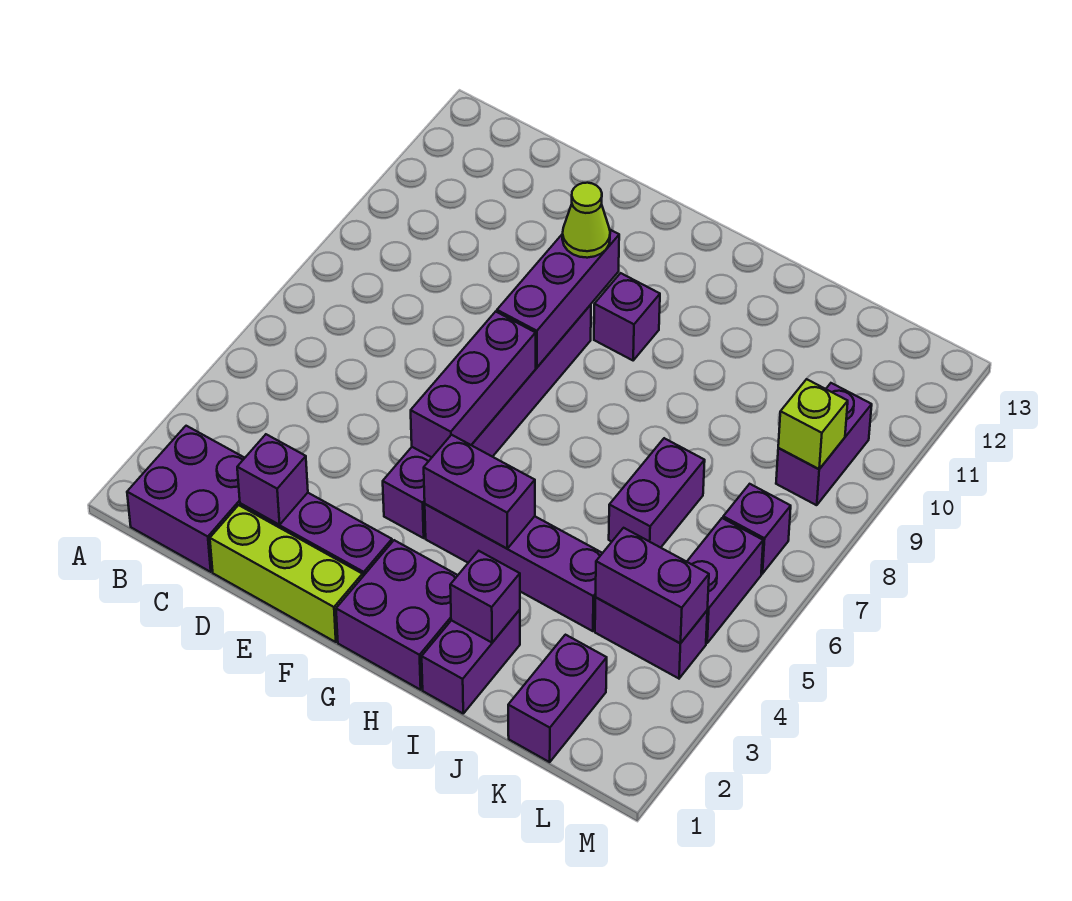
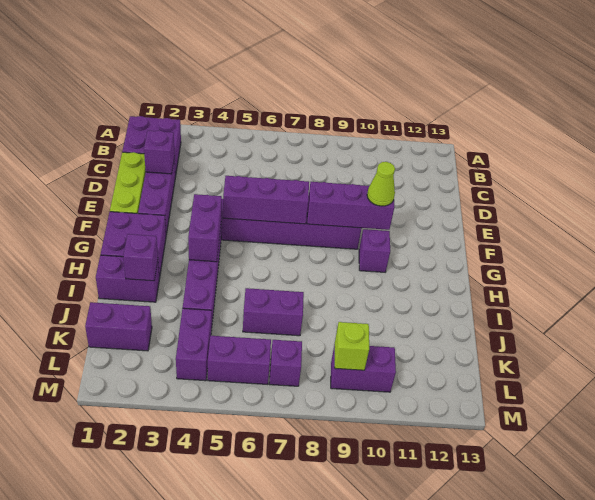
purple brick K4:L4 level 2 -> none

